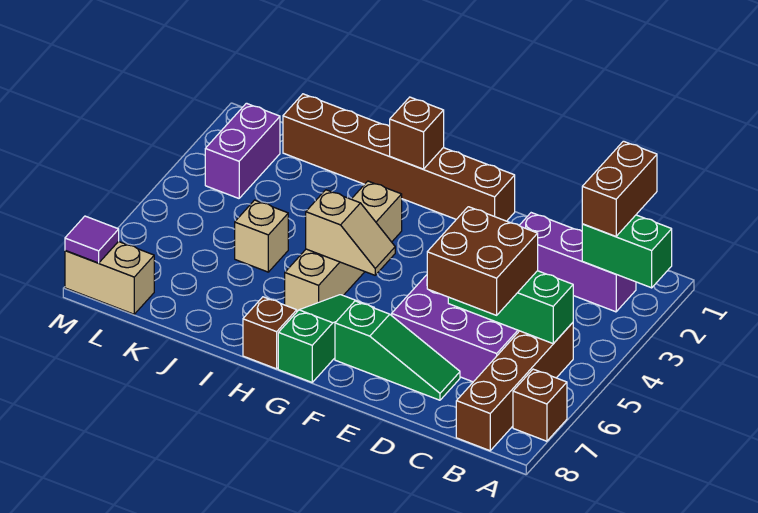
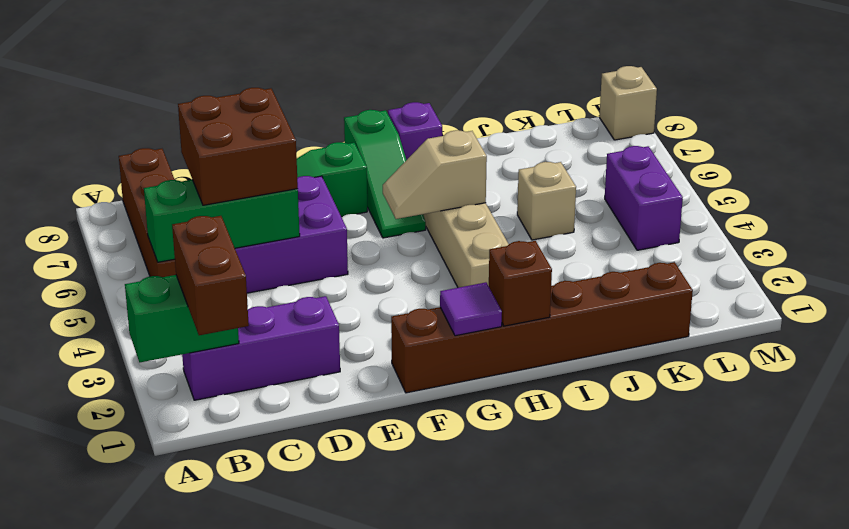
brown brick A7 level 1 -> none
brown brick H8 level 1 -> purple brick H8 level 1
purple brick L2:L3 level 1 -> purple brick L4:L5 level 1
tan brick L8:M8 level 1 -> tan brick M8 level 1
purple tile M8 level 2 -> purple tile G1 level 2

